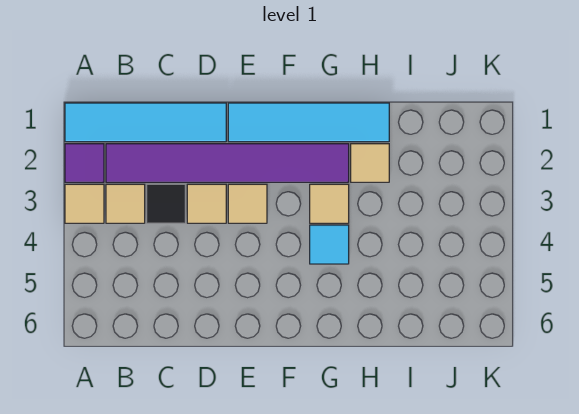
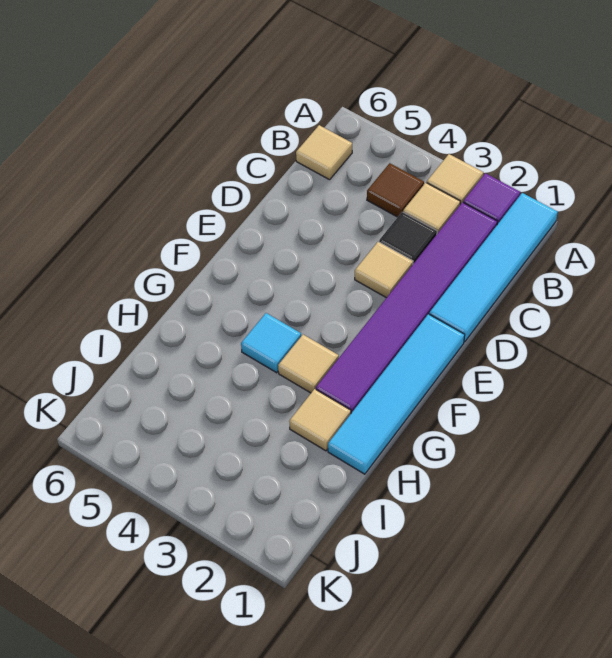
none -> brown tile B4 level 1
tan tile E3 level 1 -> tan tile B6 level 1

